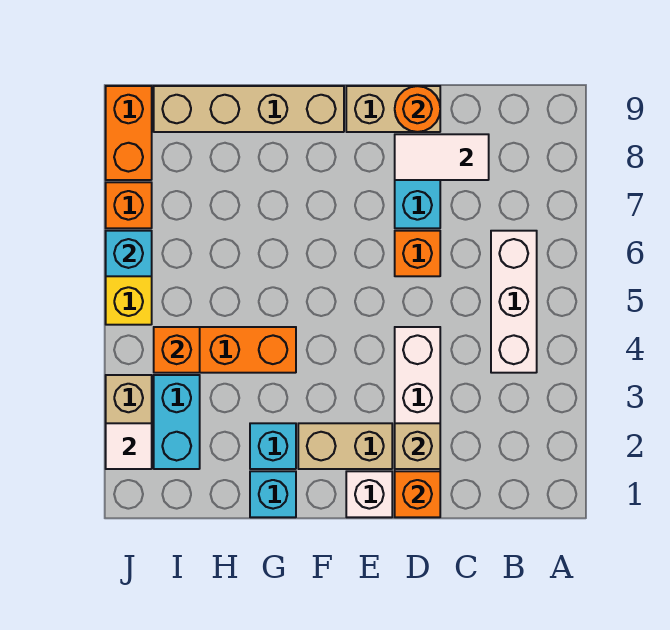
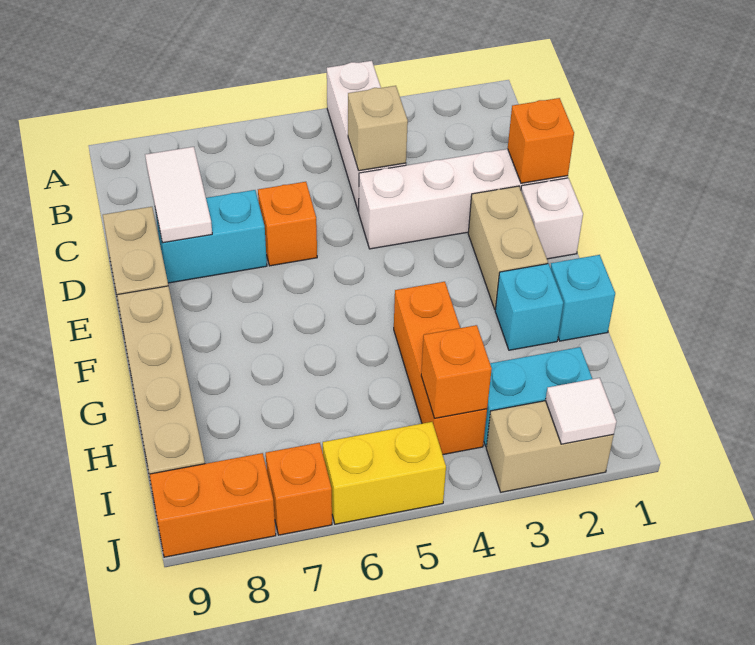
white brick B4:B6 level 1 -> white brick A4:C4 level 1
tan brick D2 level 2 -> tan brick C4 level 2
orange round brick D9 level 2 -> none
cyan brick J6 level 2 -> none

